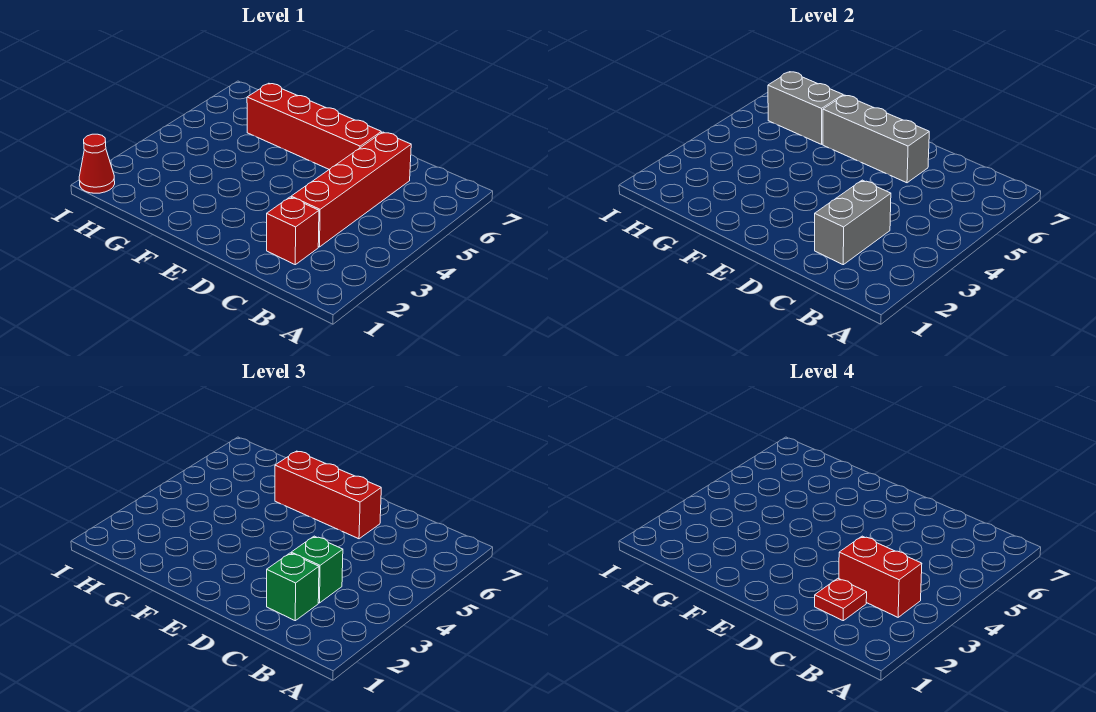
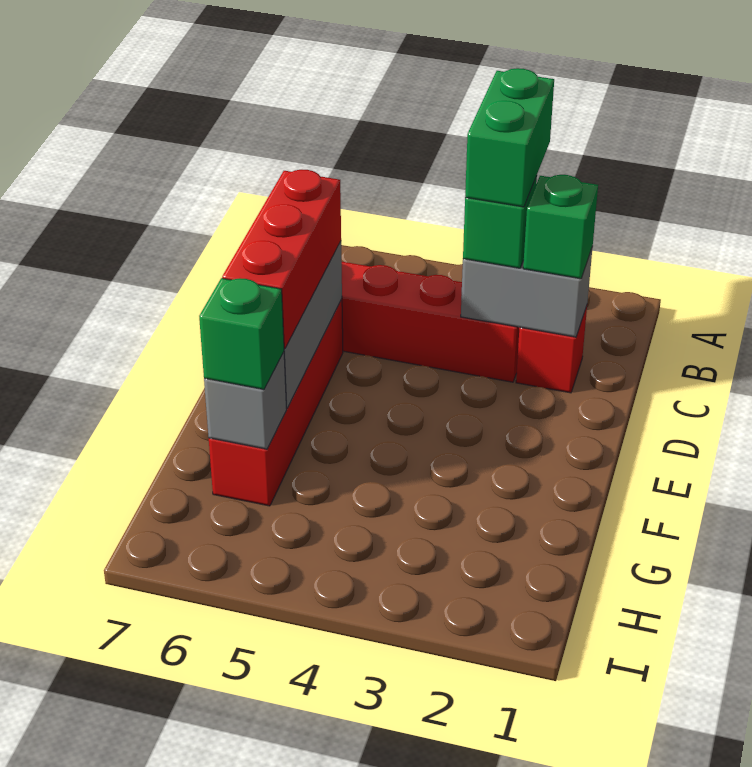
red brick B3:C3 level 4 -> green brick B3:C3 level 4
red plate C2 level 4 -> none
grey brick G6:H6 level 2 -> grey brick G6 level 2
none -> green brick G6 level 3
red cone I1 level 1 -> none

